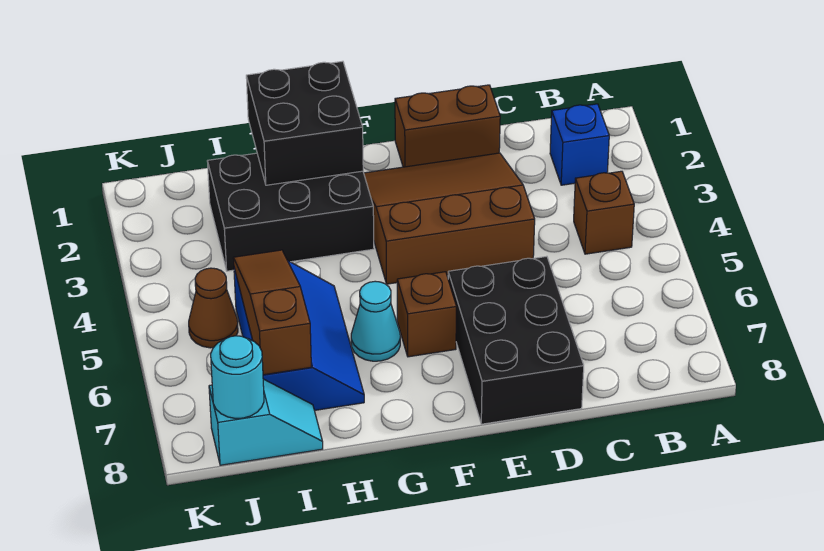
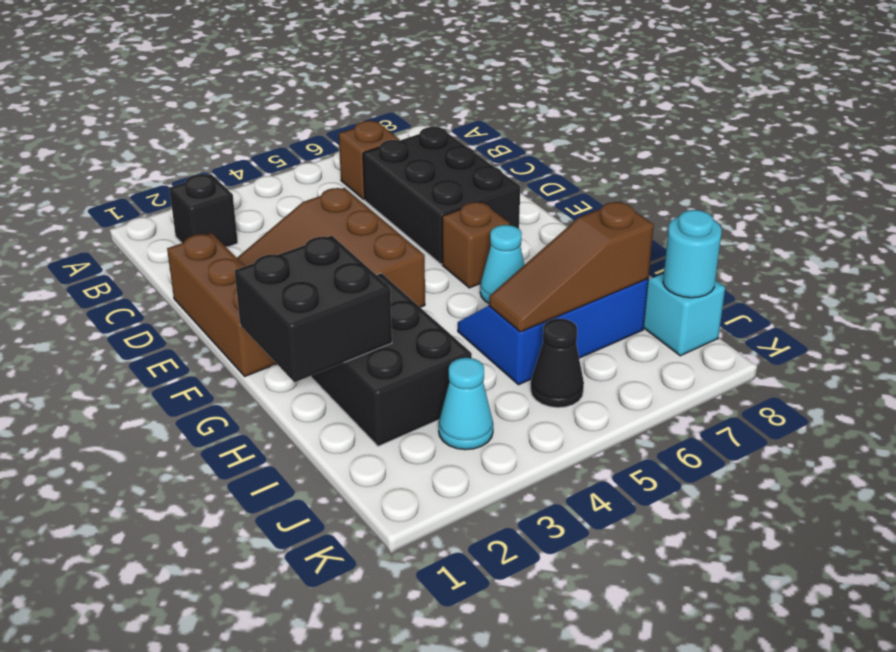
blue brick B2 level 1 -> black brick B2 level 1
brown brick B4 level 1 -> brown brick B6 level 1
brown brick D1:E1 level 1 -> brown brick D1:F1 level 1
black brick D6:E8 level 1 -> black brick C6:E7 level 1
none -> cyan cone J3 level 1
brown cone J5 level 1 -> black cone J5 level 1

